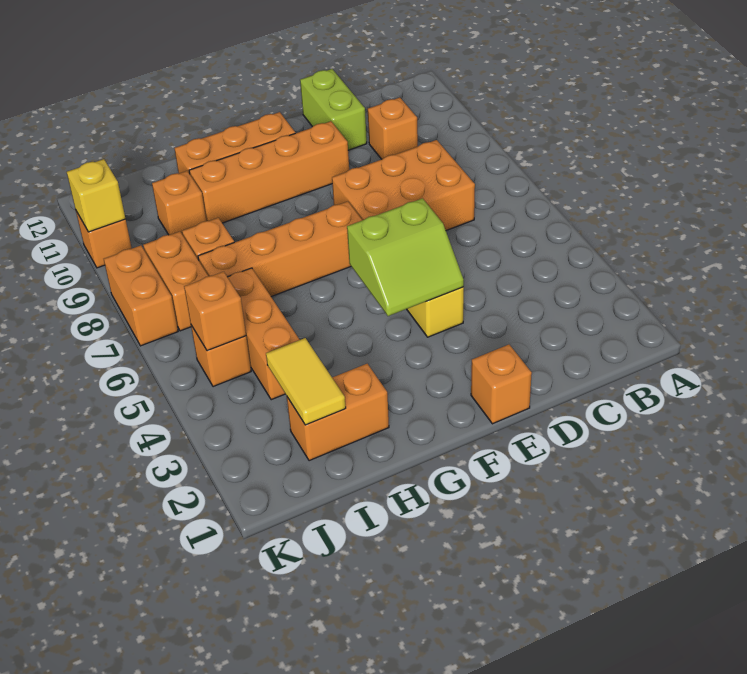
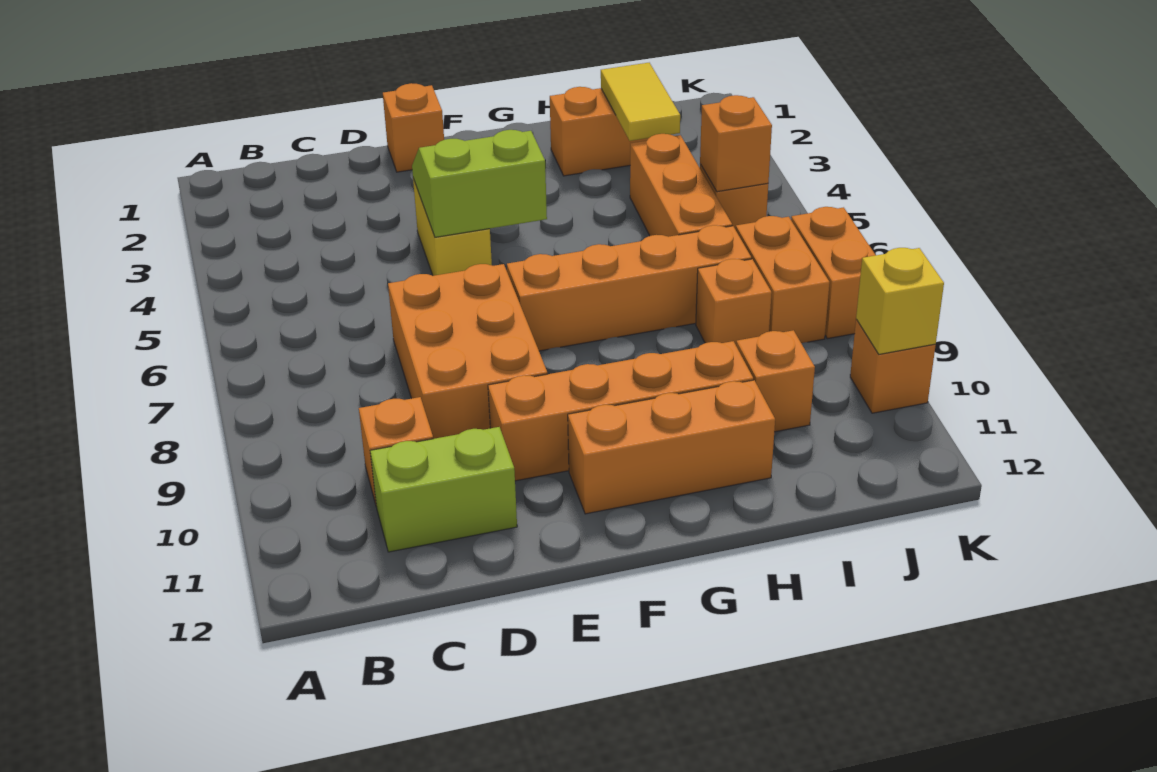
orange brick C7:E8 level 1 -> orange brick D7:E9 level 1
lime brick D11:D12 level 1 -> lime brick C11:D11 level 1

